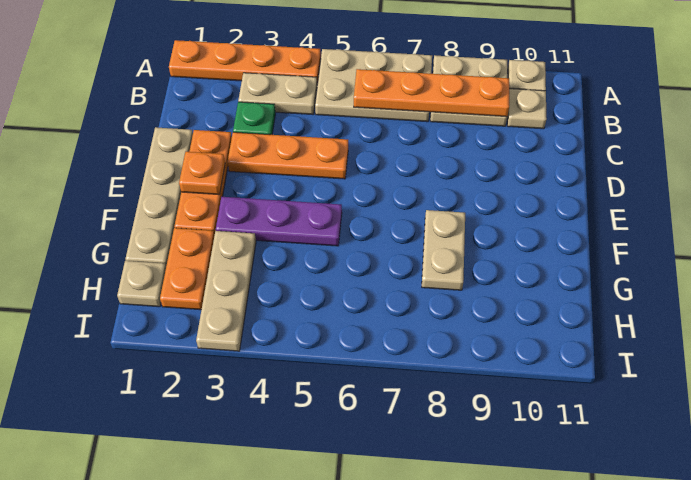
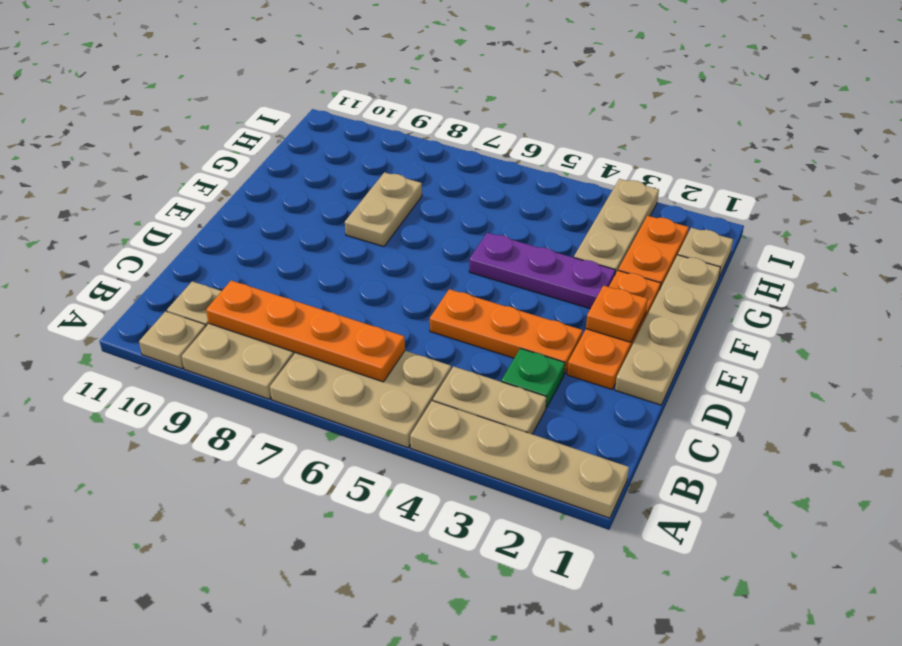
orange plate A1:A4 level 1 -> tan plate A1:A4 level 1

